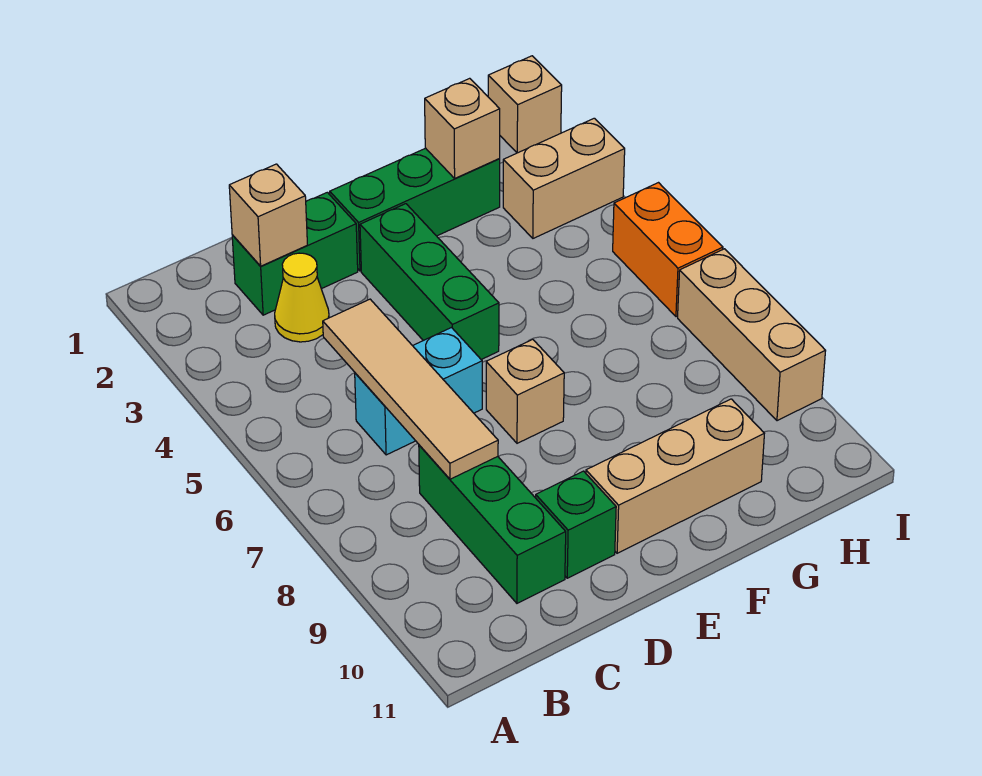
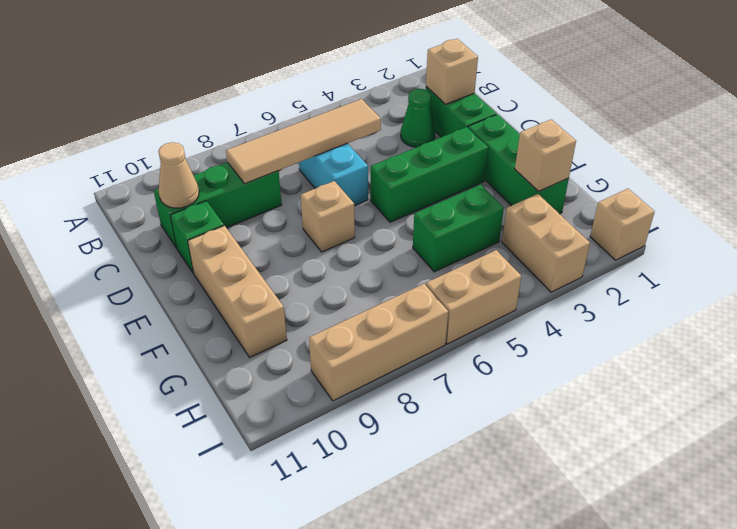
yellow cone C3 level 1 -> green cone C3 level 1
none -> tan cone C10 level 2
none -> green brick G4:G5 level 1
orange brick I5:I6 level 1 -> tan brick I5:I6 level 1

